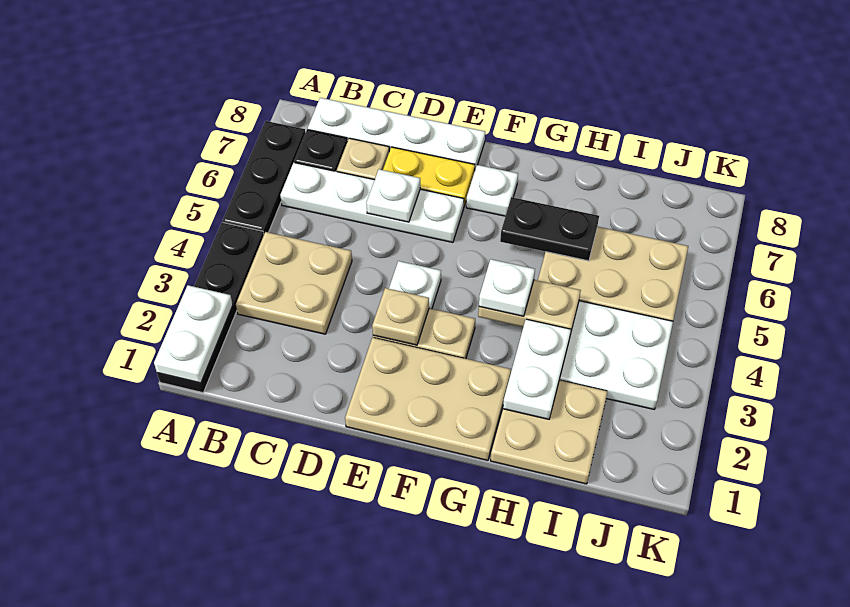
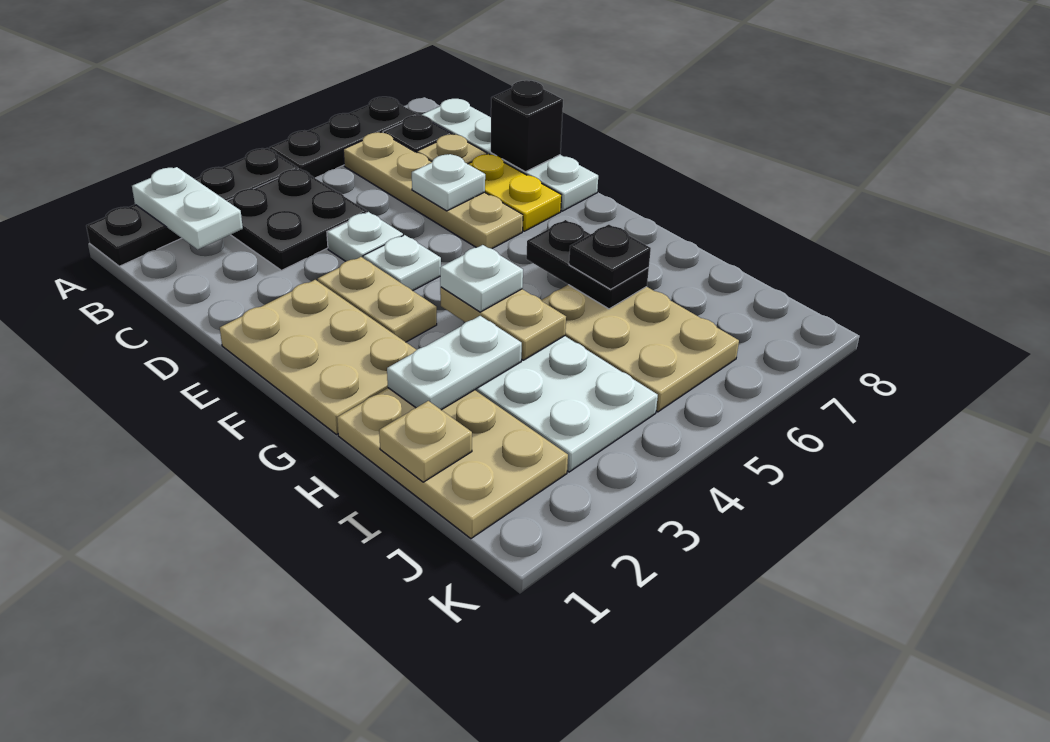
white plate A1:A2 level 2 -> white plate A2:B2 level 2
tan plate B3:C4 level 1 -> black plate B3:C4 level 1
white plate B6:E6 level 1 -> tan plate B6:E6 level 1
none -> black brick D8 level 2
tan plate E3 level 2 -> tan plate I1 level 2
white plate F7 level 1 -> white plate D4 level 1
tan plate H1:I2 level 1 -> tan plate H1:J2 level 1
none -> black plate H6 level 3

